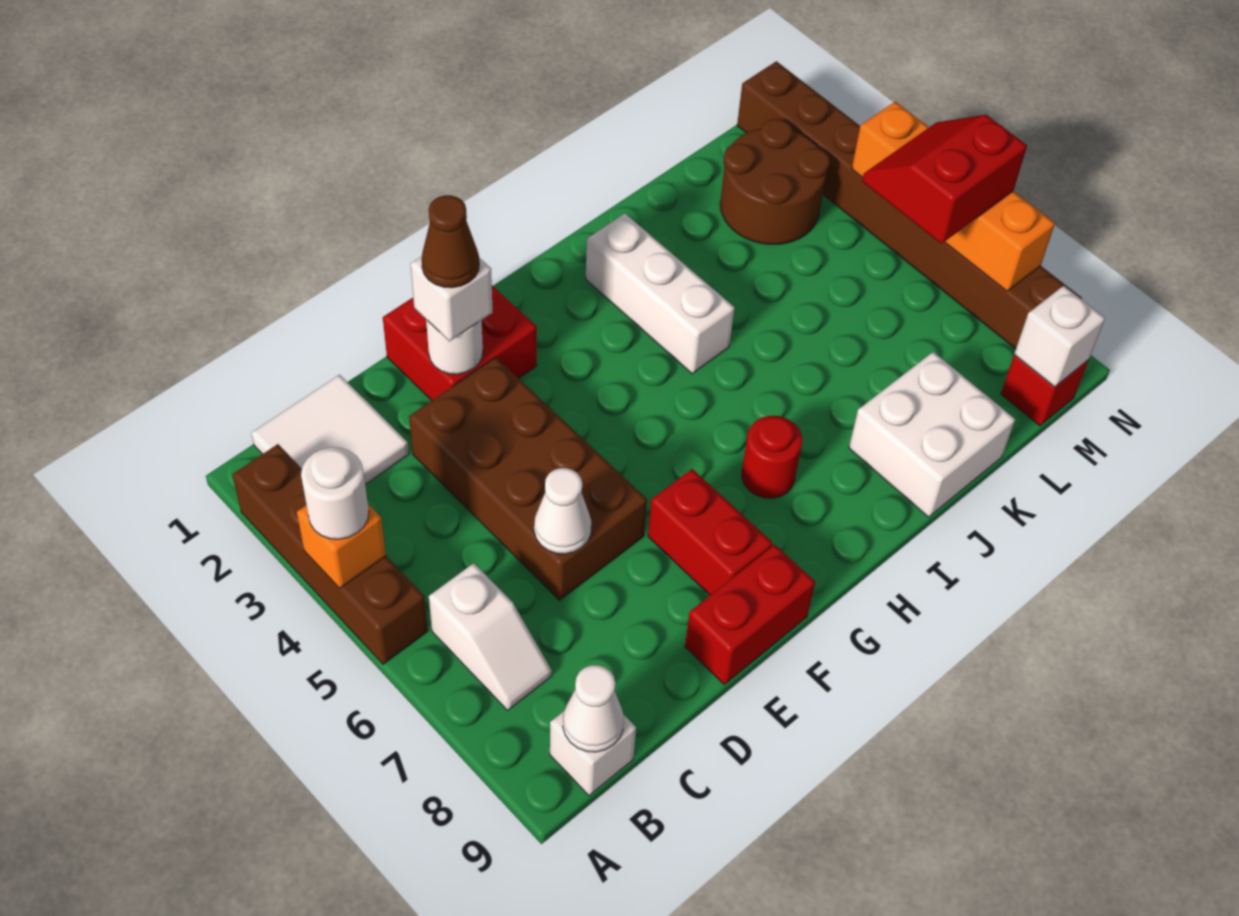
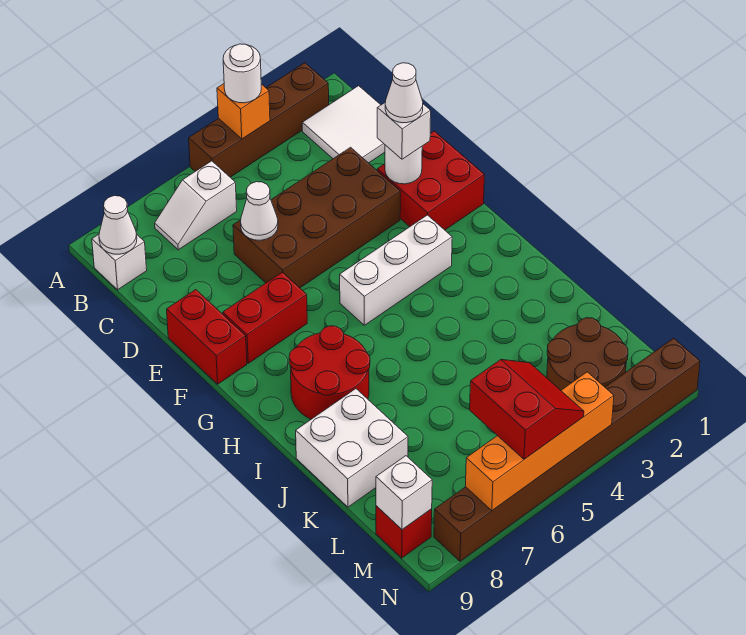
brown cone E2 level 4 -> white cone E2 level 4
red round brick H7 level 1 -> red round brick H7:I8 level 1
white brick I2:I4 level 1 -> white brick G3:G5 level 1

